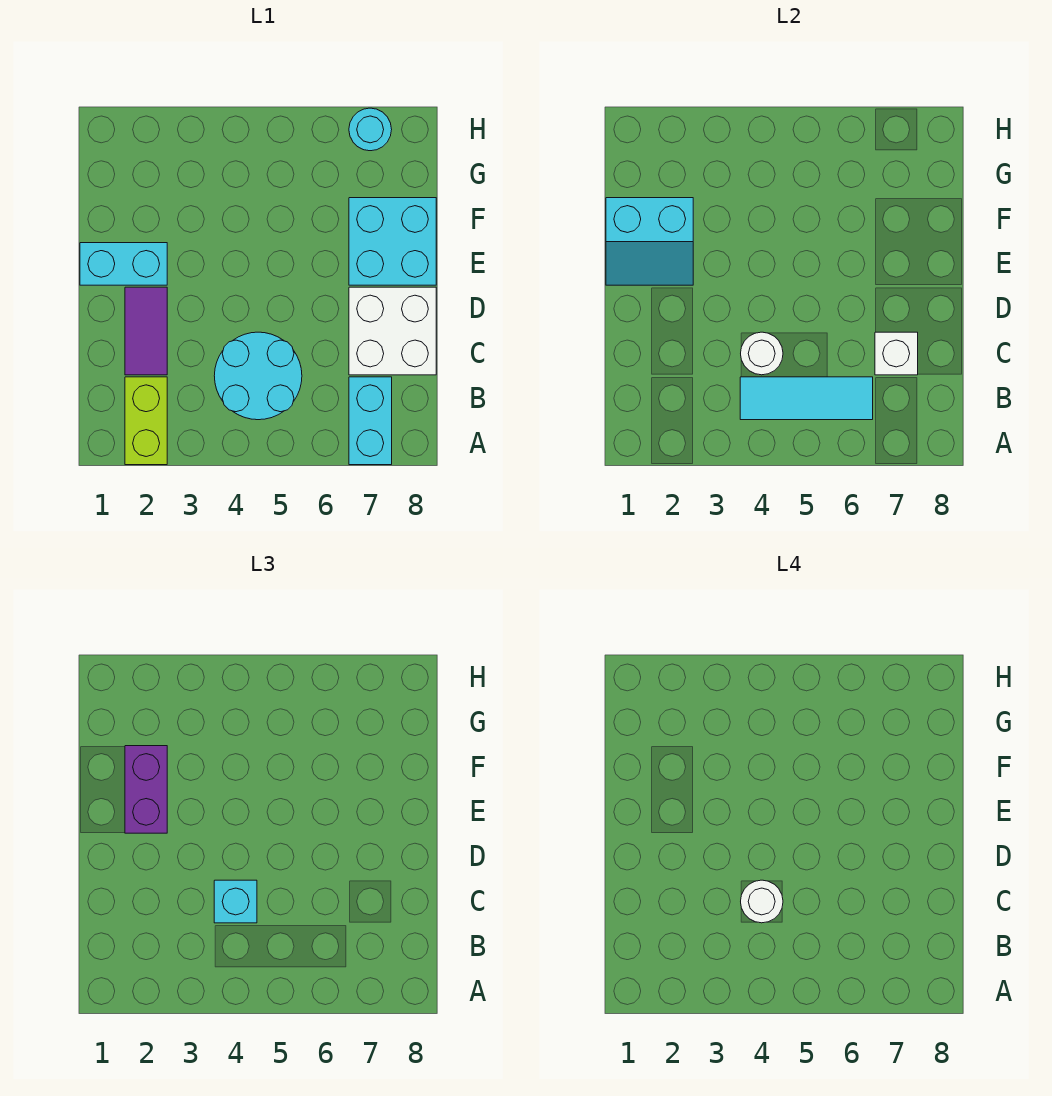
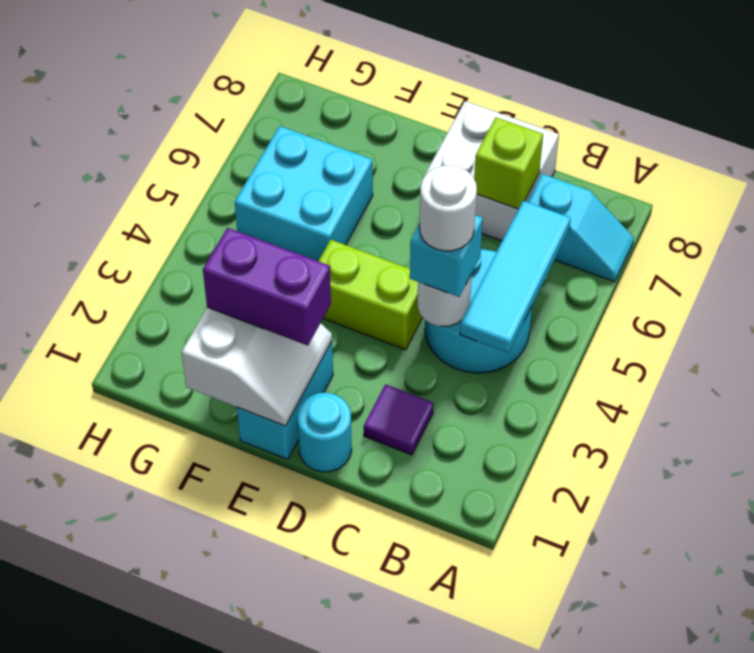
lime brick A2:B2 level 1 -> lime brick D4:E4 level 1
cyan brick A7:B7 level 1 -> cyan slope A7:B7 level 1 top B
purple tile C2:D2 level 1 -> purple tile C2 level 1
white brick C7 level 2 -> lime brick C7 level 2
cyan slope E1:F2 level 2 top F -> white slope E1:F2 level 2 top F
cyan brick E7:F8 level 1 -> cyan brick F5:G6 level 1
cyan round brick H7 level 1 -> cyan round brick D1 level 1

